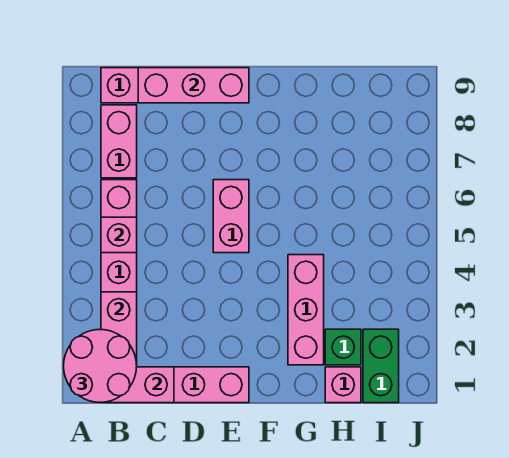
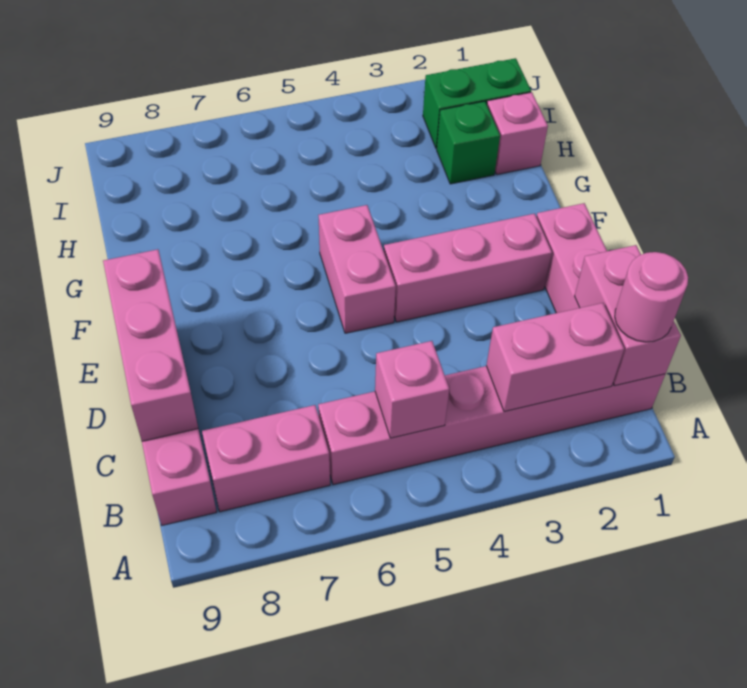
pink round brick A1:B2 level 3 -> pink round brick B1 level 3
pink brick E5:E6 level 1 -> pink brick E5:F5 level 1
pink brick G2:G4 level 1 -> pink brick E2:E4 level 1

